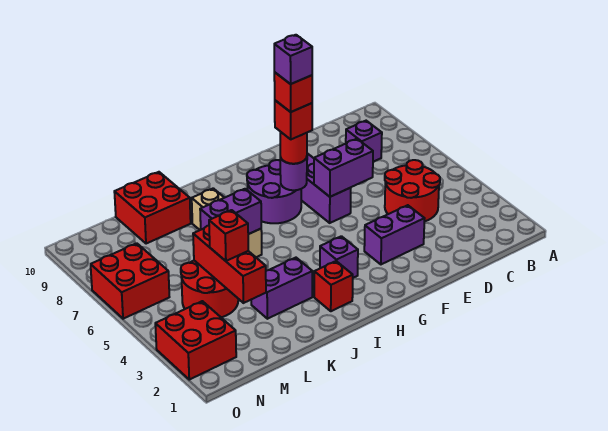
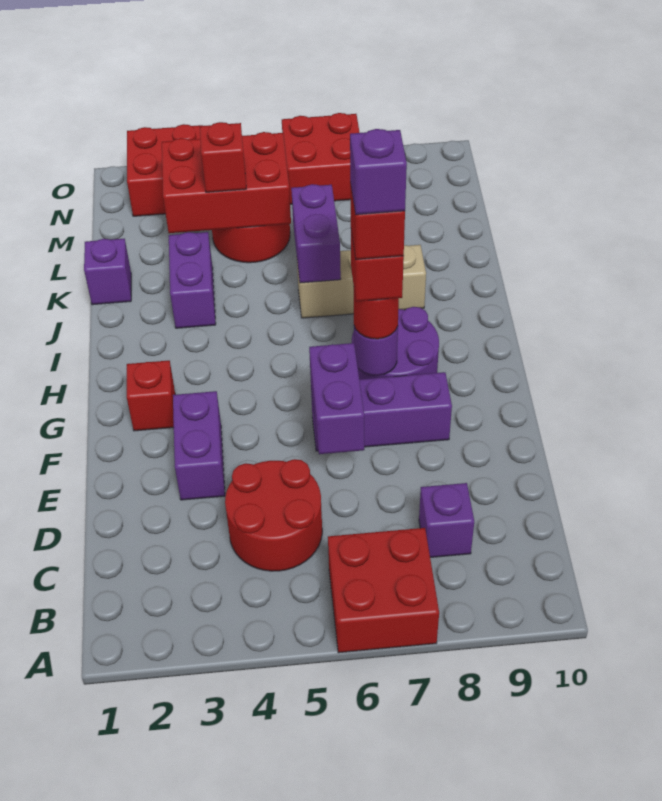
purple brick H3 level 1 -> purple brick K1 level 1
red brick I2 level 1 -> red brick G2 level 1
red brick K9:L10 level 1 -> red brick A6:B7 level 1
red brick L3:L5 level 2 -> red brick L3:M5 level 2

